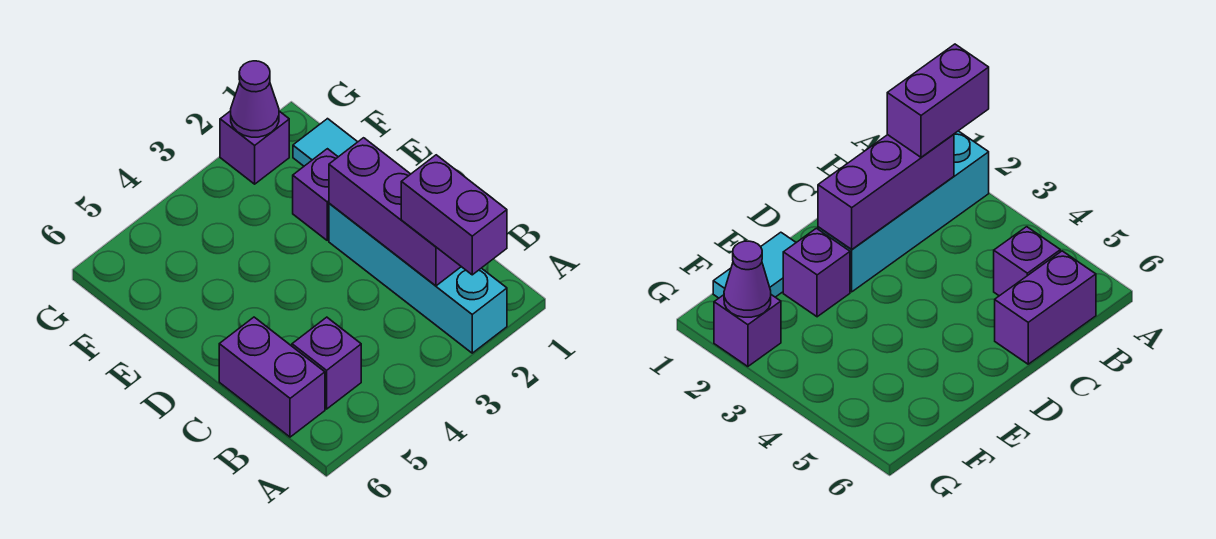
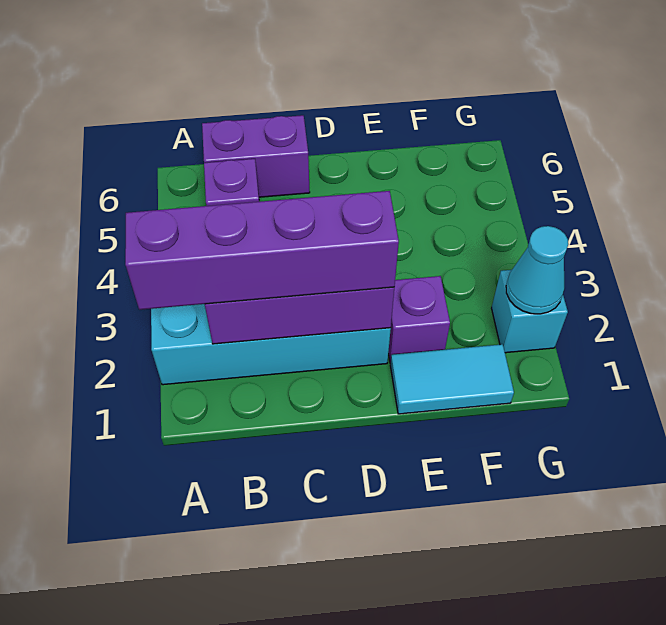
purple brick A2:B2 level 3 -> purple brick A2:D2 level 3
purple brick G2 level 1 -> cyan brick G2 level 1
purple cone G2 level 2 -> cyan cone G2 level 2

